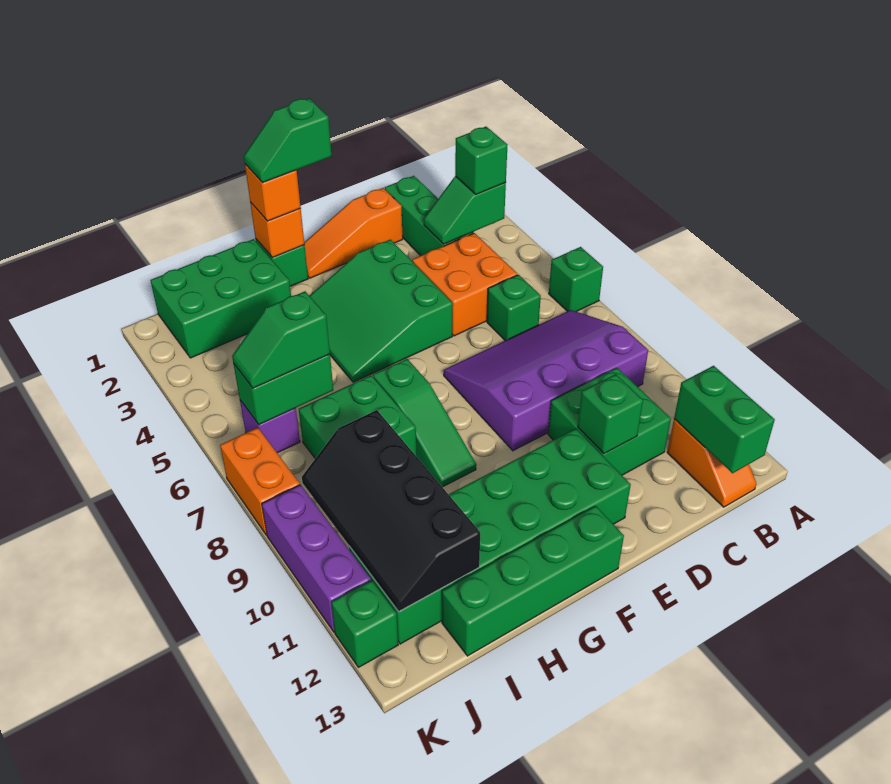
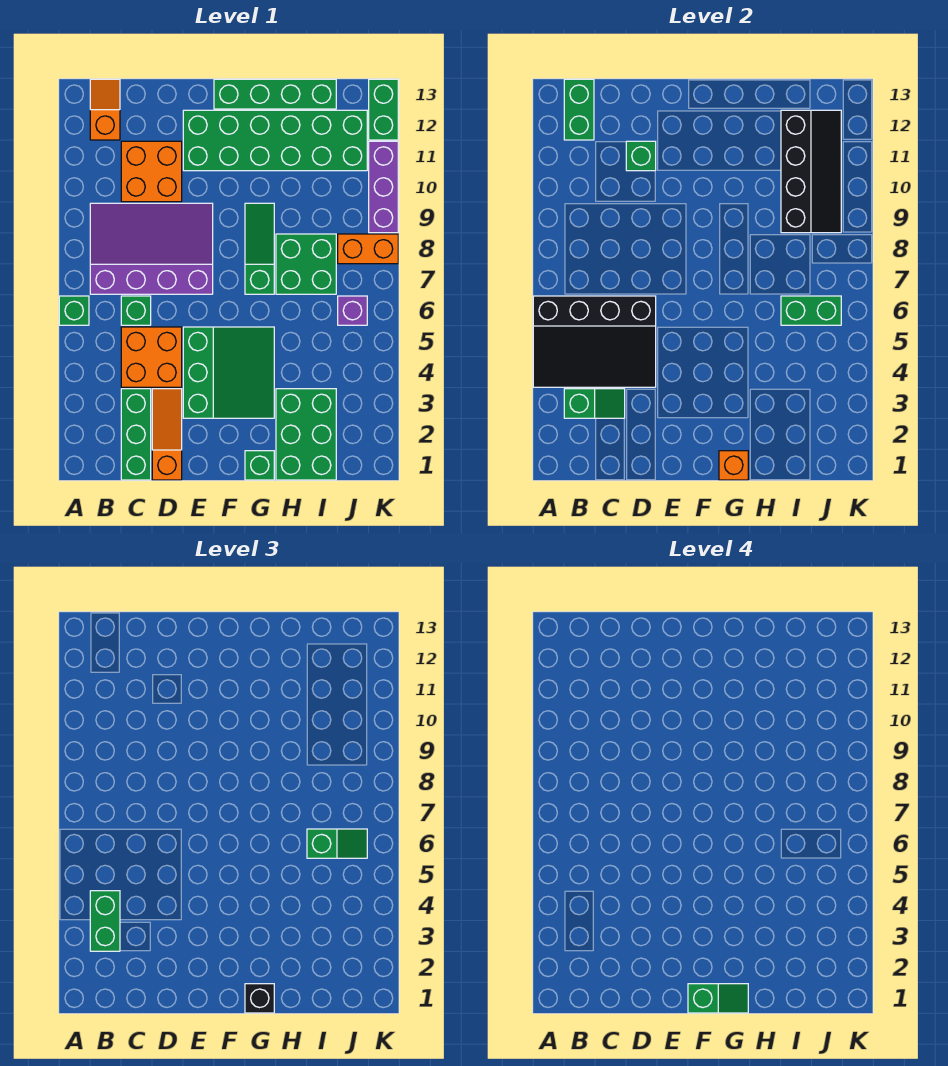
none -> black slope A4:D6 level 2 top 6
green brick B3 level 3 -> green brick B3:B4 level 3
purple slope B7:E9 level 1 top 9 -> purple slope B7:E9 level 1 top 7
green brick C10:D11 level 1 -> orange brick C10:D11 level 1
orange slope D1:F1 level 1 top D -> orange slope D1:D3 level 1 top 1
orange brick G1 level 3 -> black brick G1 level 3
green brick H1:J2 level 1 -> green brick H1:I3 level 1
orange brick K7:K8 level 1 -> orange brick J8:K8 level 1
green brick K12 level 1 -> green brick K12:K13 level 1

